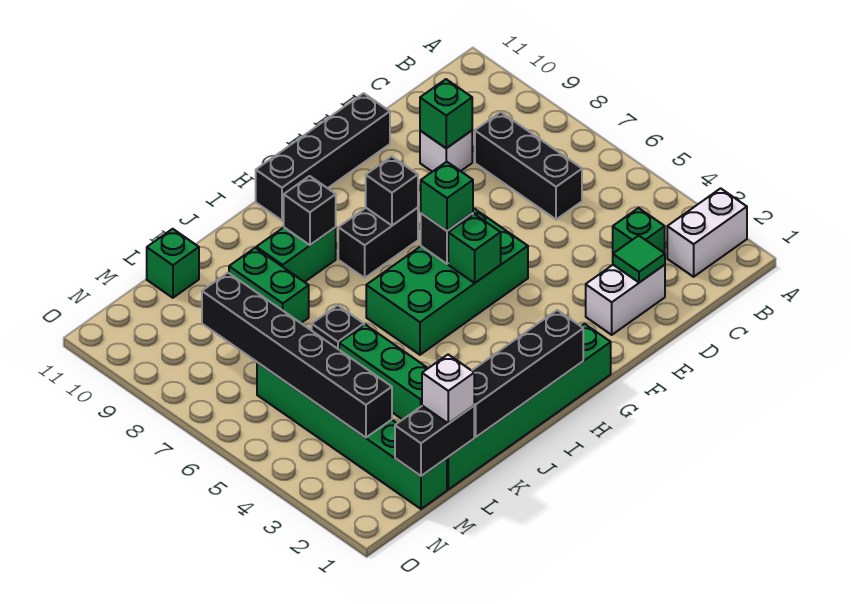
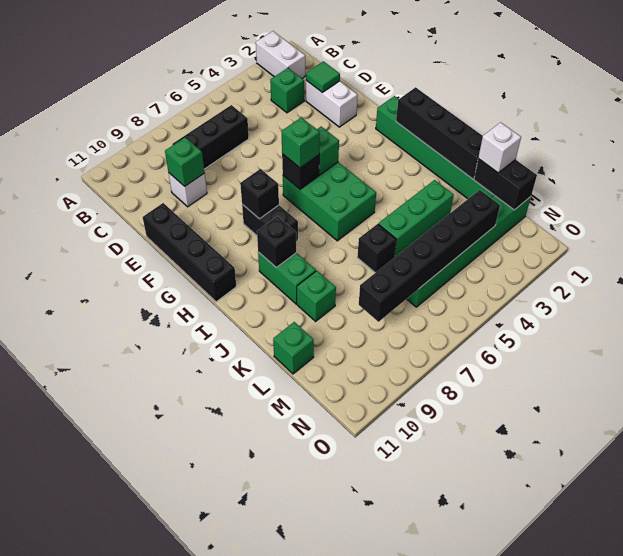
green brick F5:I6 level 1 -> green brick G5:I6 level 1
green brick K8:K9 level 1 -> green brick K9 level 1

